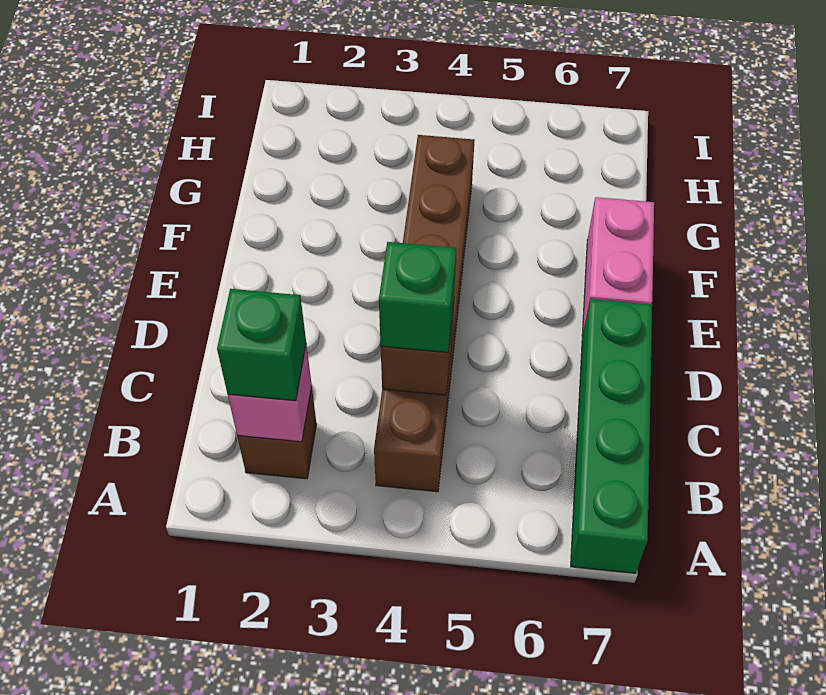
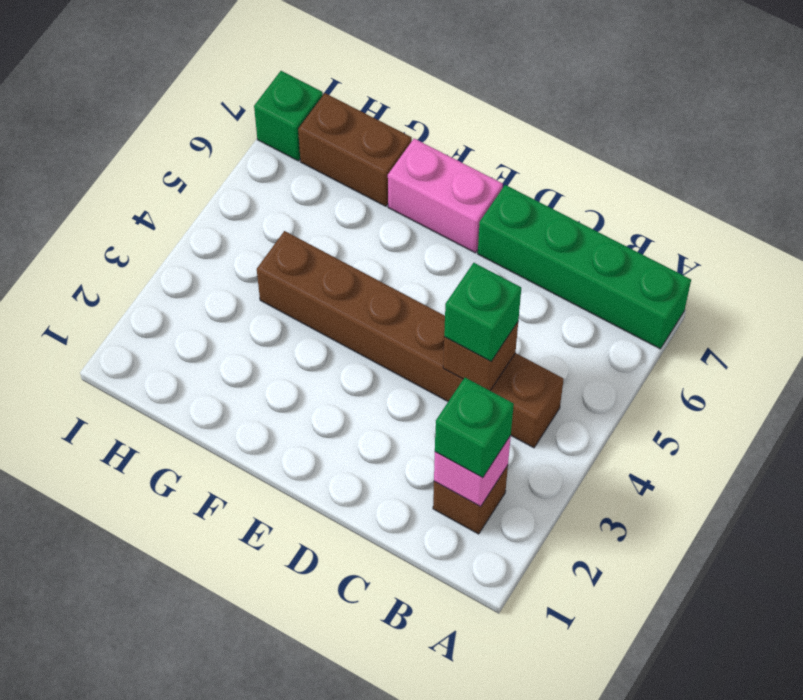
none -> brown brick G7:H7 level 1
none -> green brick I7 level 1

